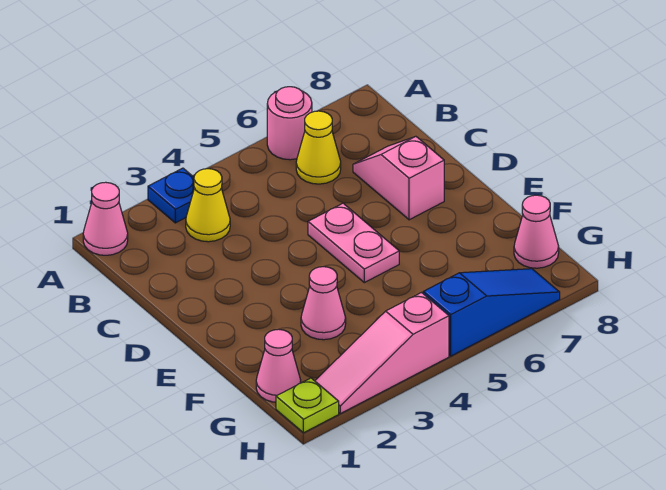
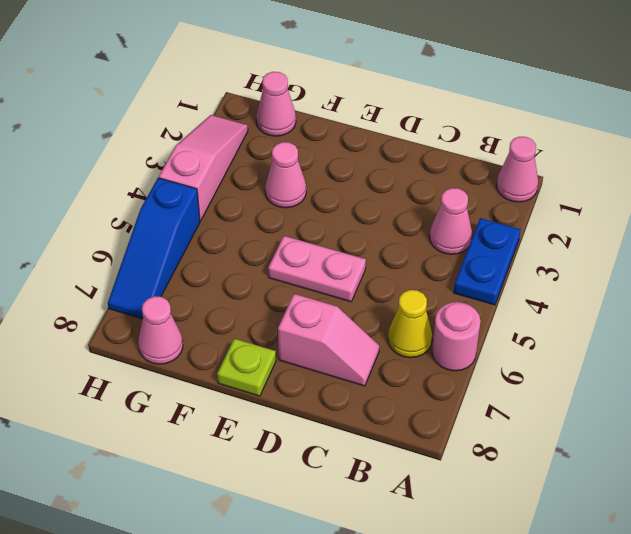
blue plate A3 level 1 -> blue plate A3:A4 level 1
yellow cone B3 level 1 -> pink cone B3 level 1
lime plate H1 level 1 -> lime plate E8 level 1

